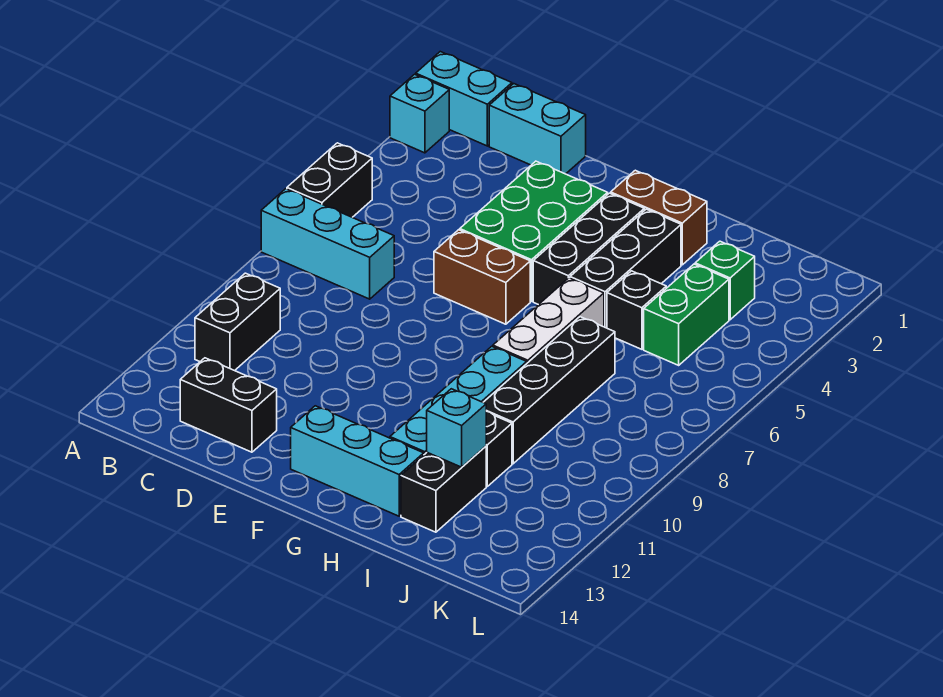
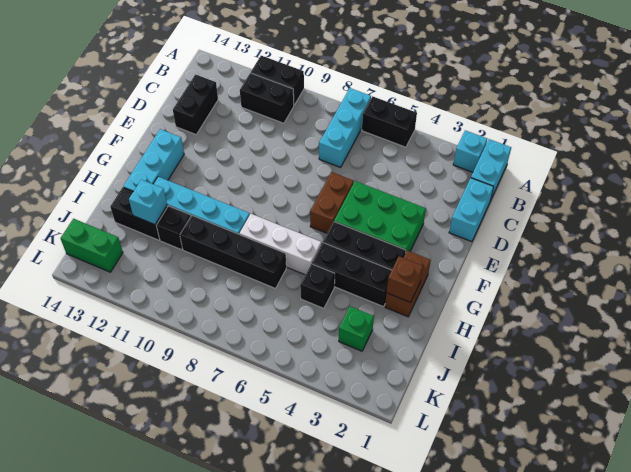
none -> black brick A10:A11 level 1
none -> brown brick H2 level 2
green brick J4:J5 level 1 -> green brick K13:K14 level 1

